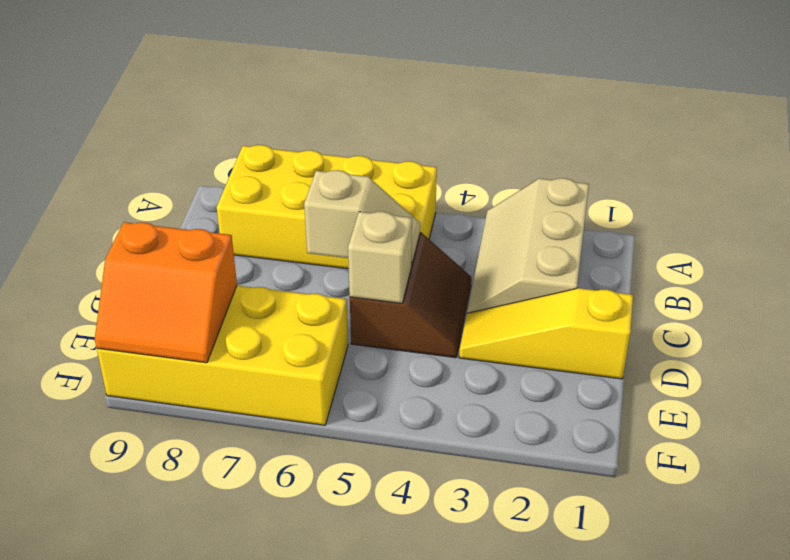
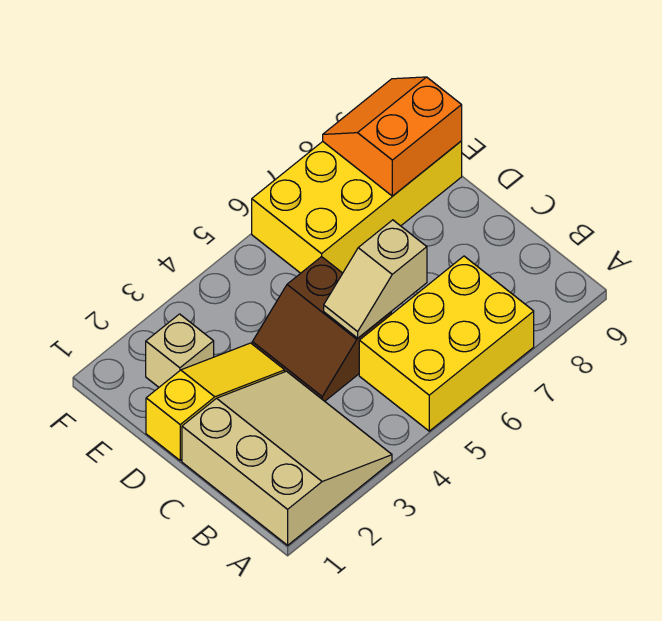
tan slope A2:C3 level 1 top 2 -> tan slope A1:C3 level 1 top 1
yellow brick A5:B8 level 1 -> yellow brick A5:B7 level 1
tan brick D5 level 2 -> tan brick E2 level 1

